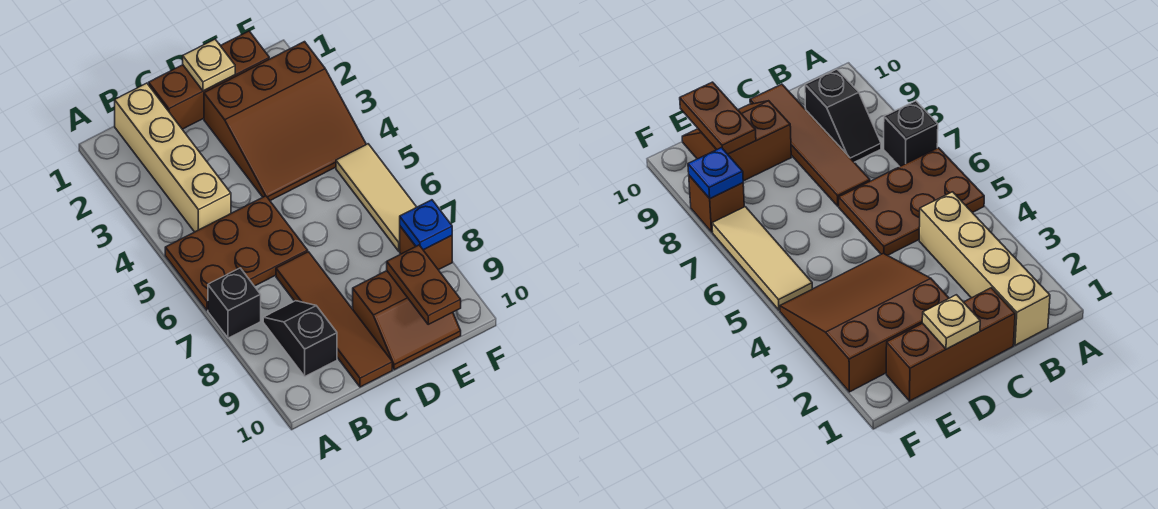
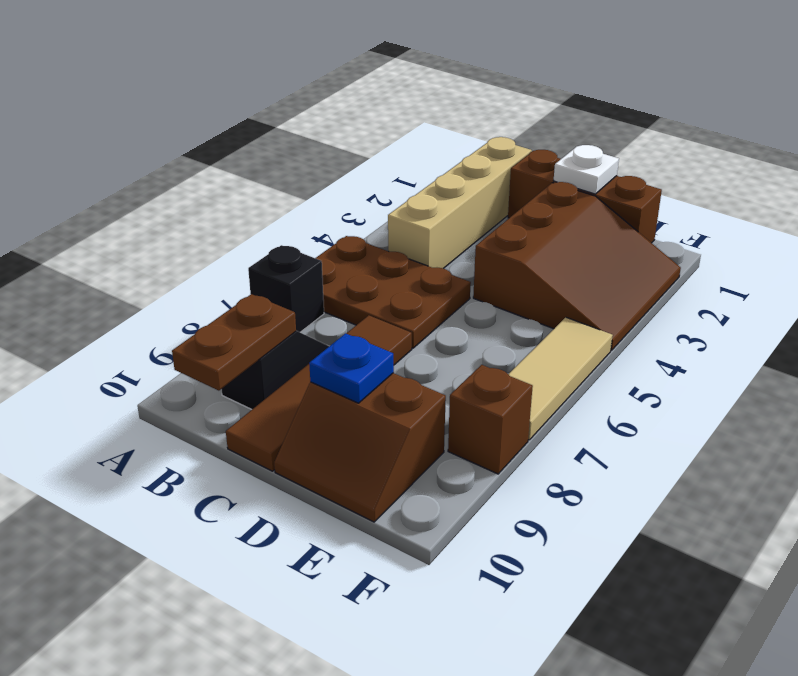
tan plate D1 level 2 -> white plate D1 level 2
brown slope D2:F4 level 1 top 2 -> brown slope D2:F4 level 1 top D
brown plate E9:E10 level 2 -> brown plate B9:B10 level 2
blue plate F8 level 2 -> blue plate D9 level 2

